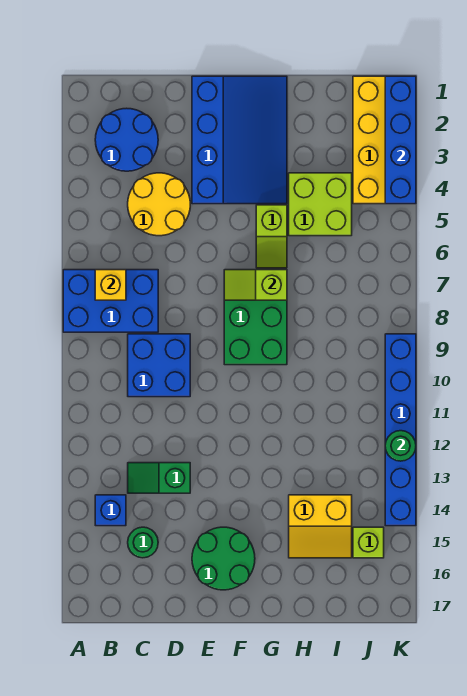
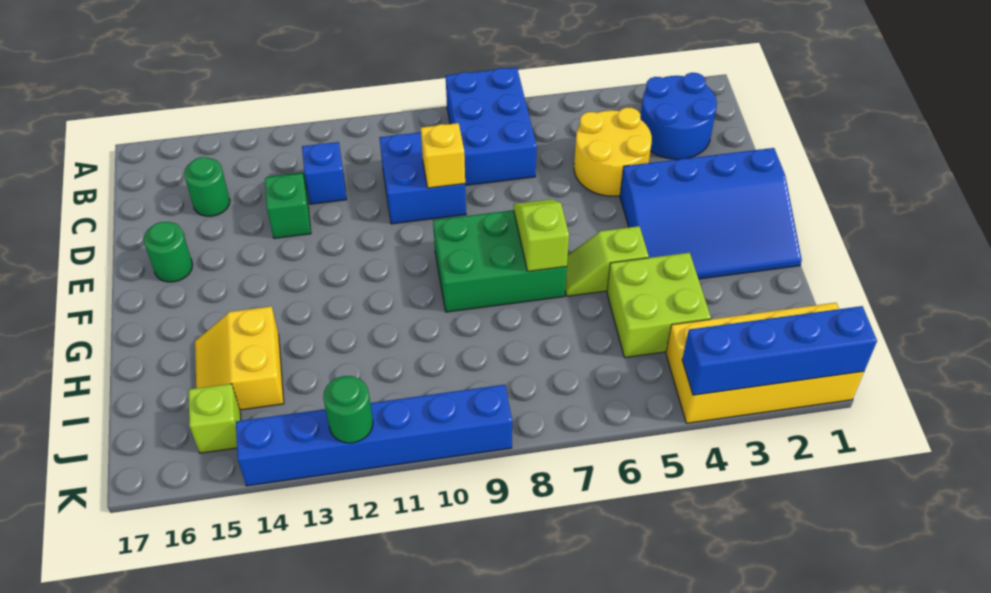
yellow brick B7 level 2 -> yellow brick D9 level 2
blue brick B14 level 1 -> blue brick C12 level 1
green round brick E15:F16 level 1 -> green round brick E16 level 1

